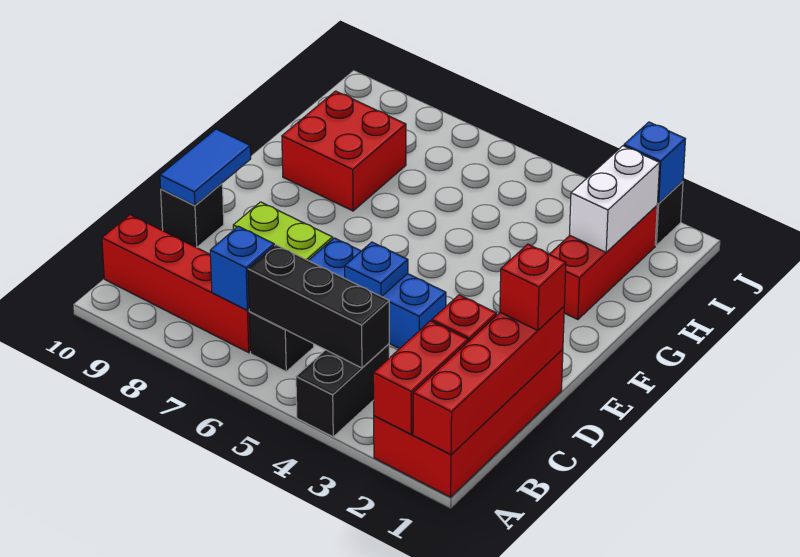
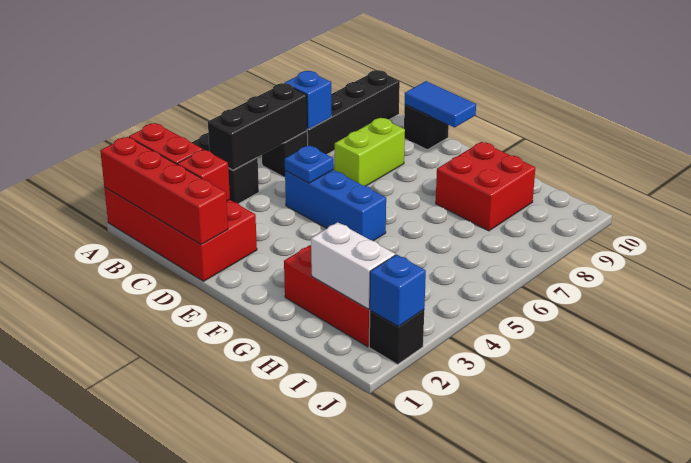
red brick B7:B10 level 1 -> black brick B7:B10 level 1
red brick D1 level 3 -> none
blue brick D4:D6 level 1 -> blue brick D5:F5 level 1

